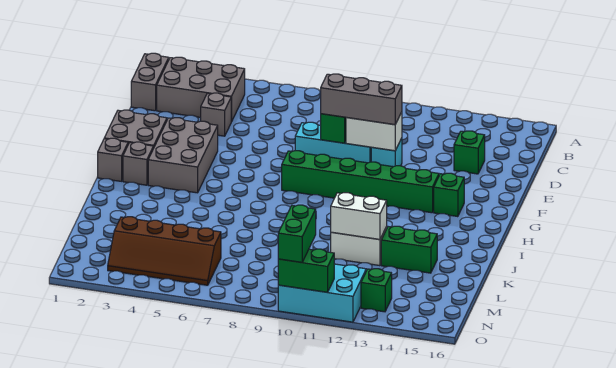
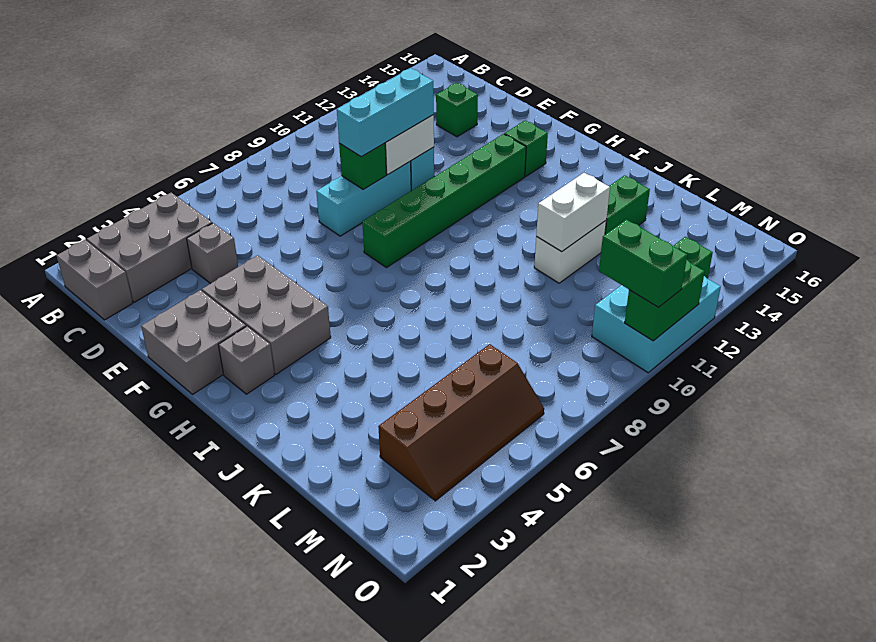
grey brick E9:E11 level 3 -> cyan brick E9:E11 level 3
grey brick H1 level 1 -> none

